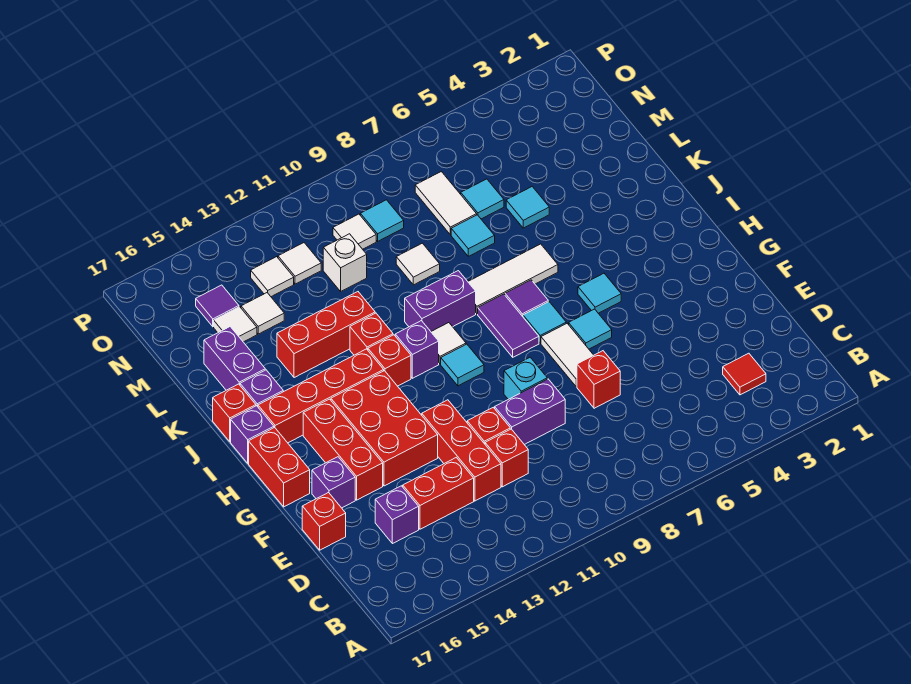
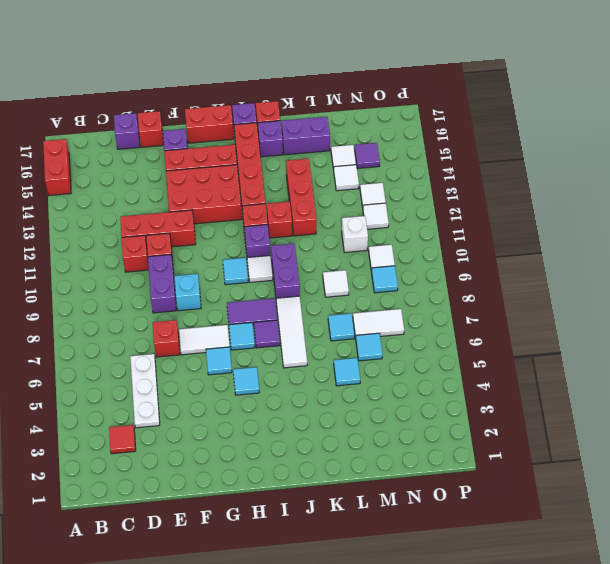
none -> white plate D4:D6 level 1
red brick D13:D14 level 1 -> red brick A15:A16 level 1
purple brick D15 level 1 -> purple brick D17 level 1

